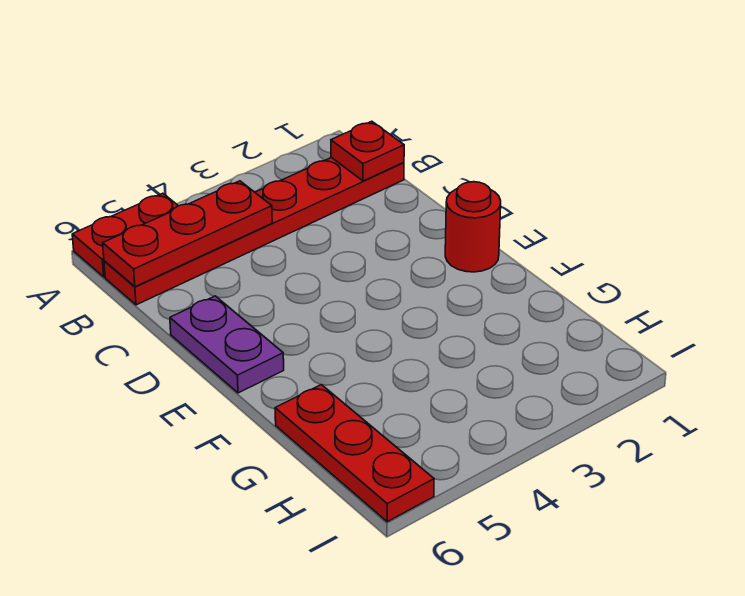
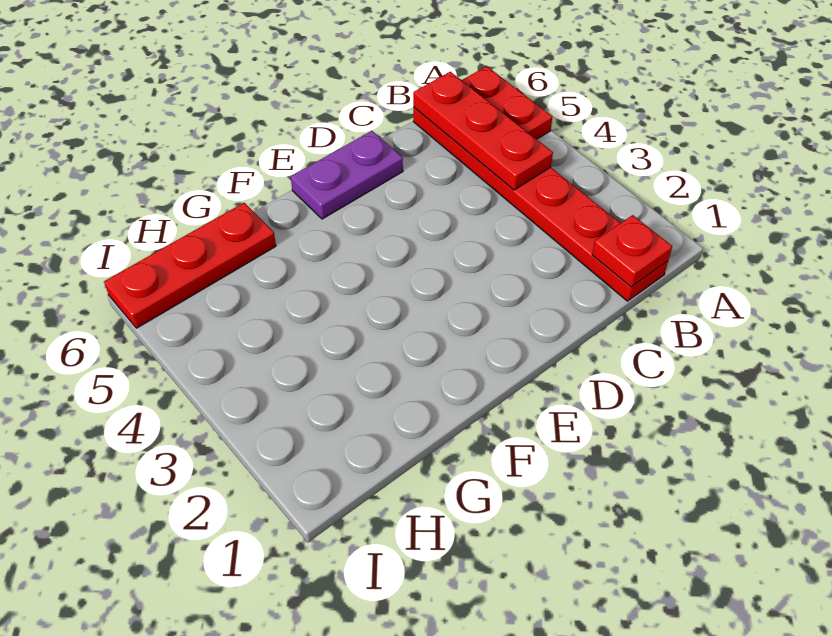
red round brick E1 level 1 -> none

